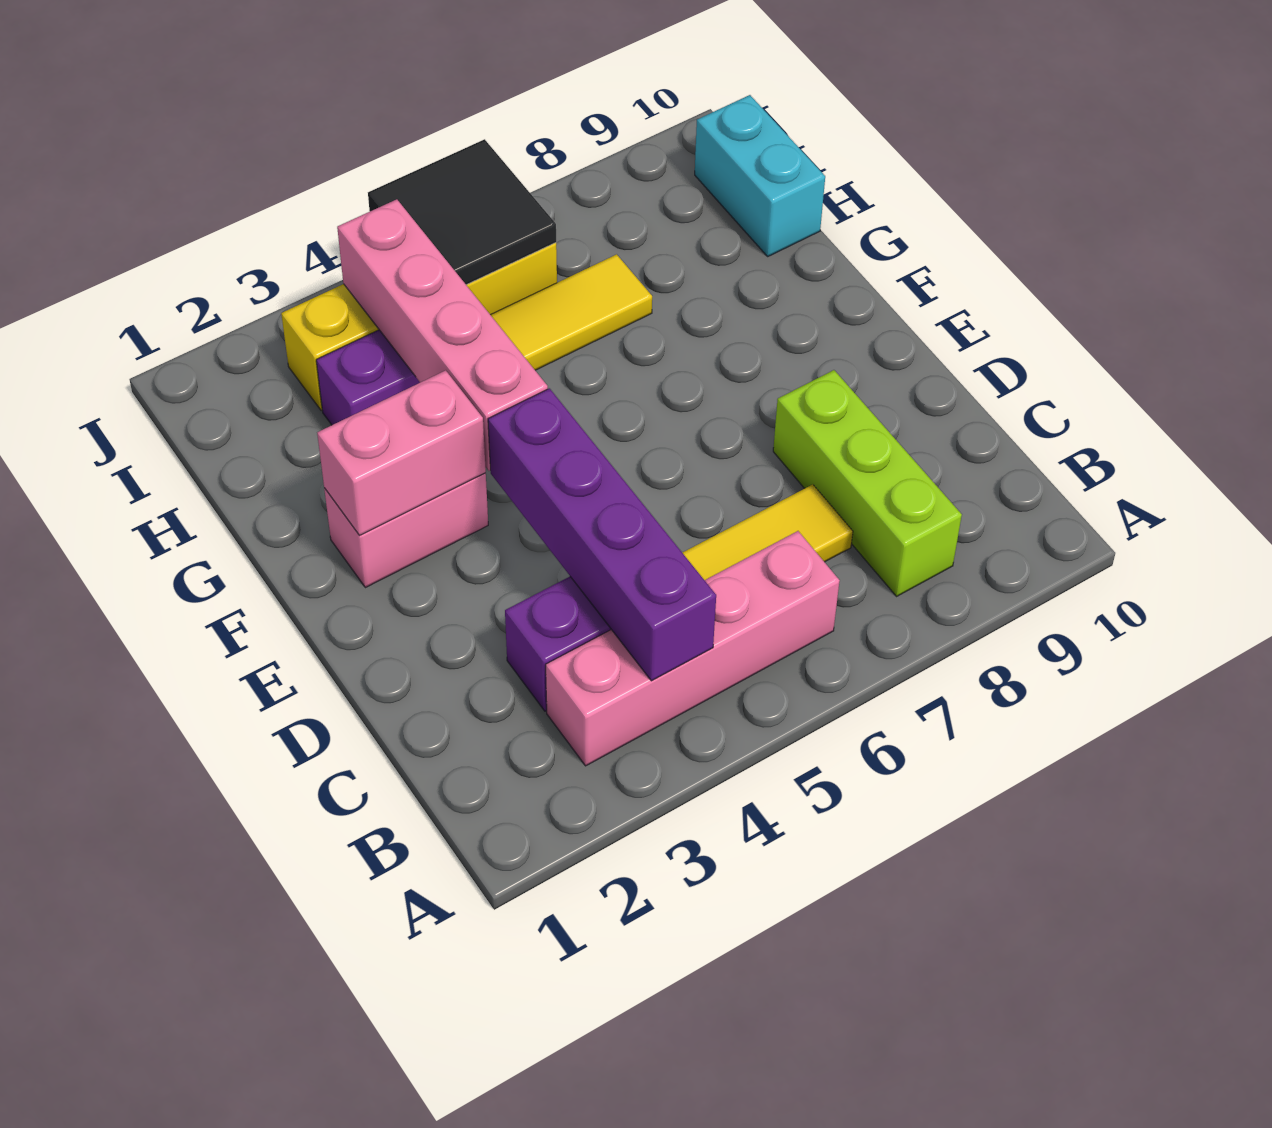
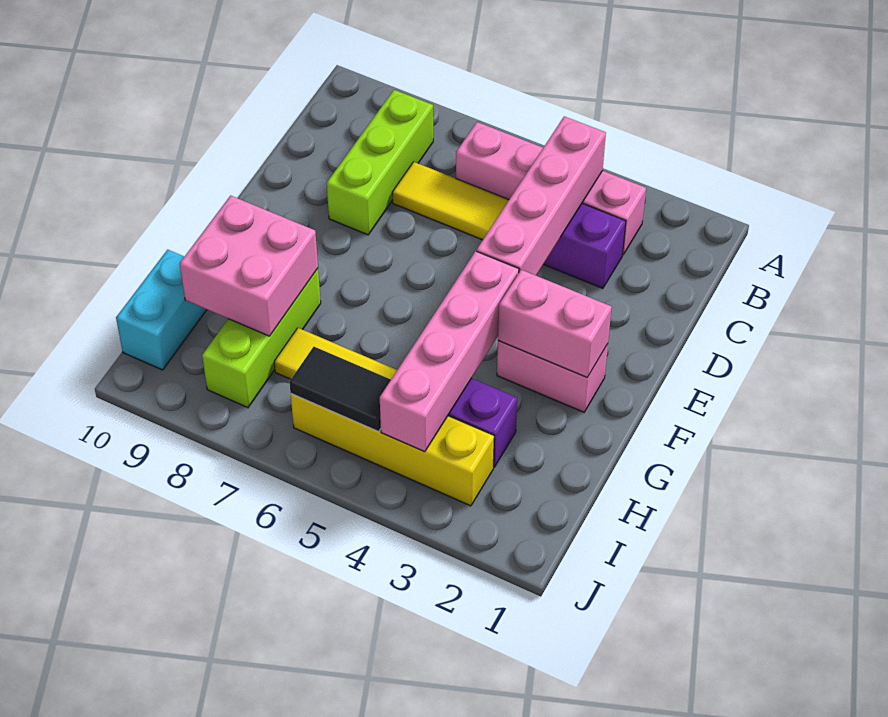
purple brick B4:E4 level 2 -> pink brick B4:E4 level 2
none -> lime brick G8:I8 level 1
none -> pink brick G8:H9 level 2
black tile I5:J6 level 2 -> black tile I5:I6 level 2

